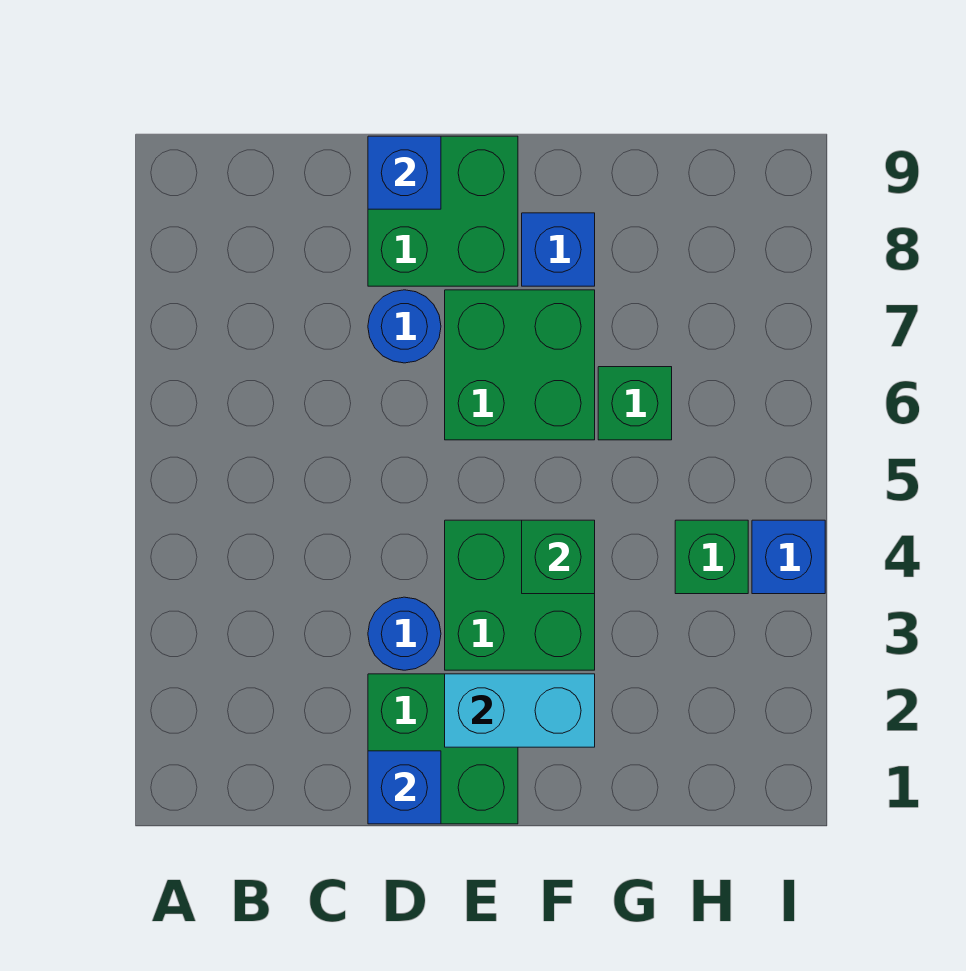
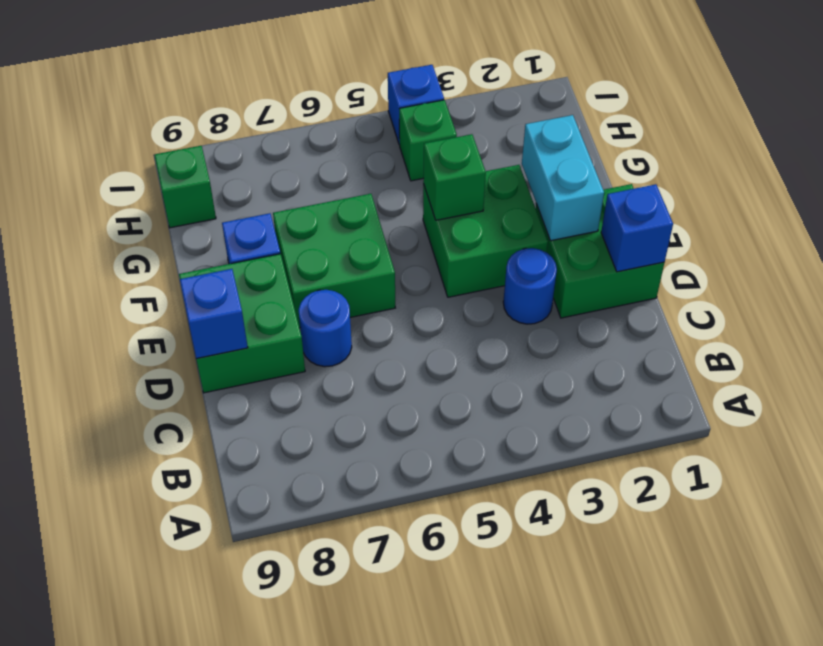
green brick G6 level 1 -> green brick H9 level 1

